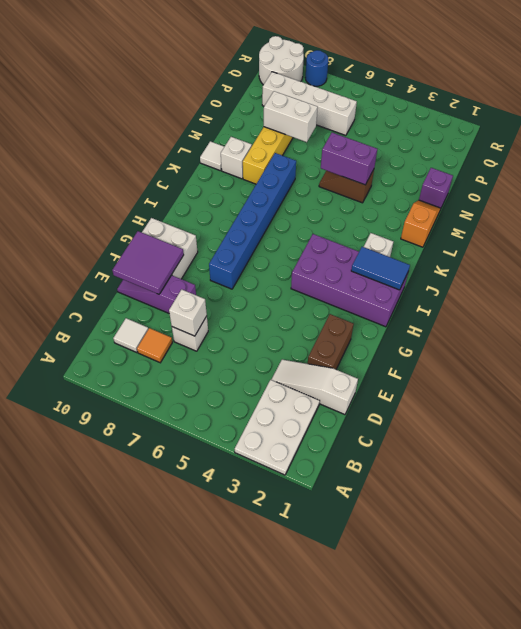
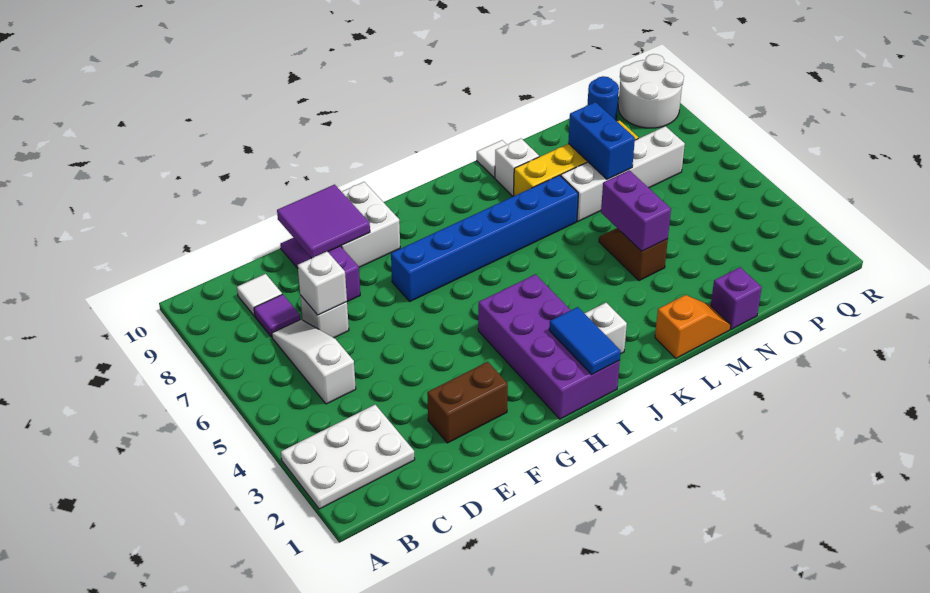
orange tile C8 level 1 -> purple tile C8 level 1
white slope D1:D3 level 1 top 1 -> white slope C5:C7 level 1 top 5
white brick N7:N8 level 2 -> blue brick N7:N8 level 2
white brick P6:P9 level 1 -> white brick M7:P7 level 1
blue round brick R8 level 1 -> blue round brick P10 level 1

